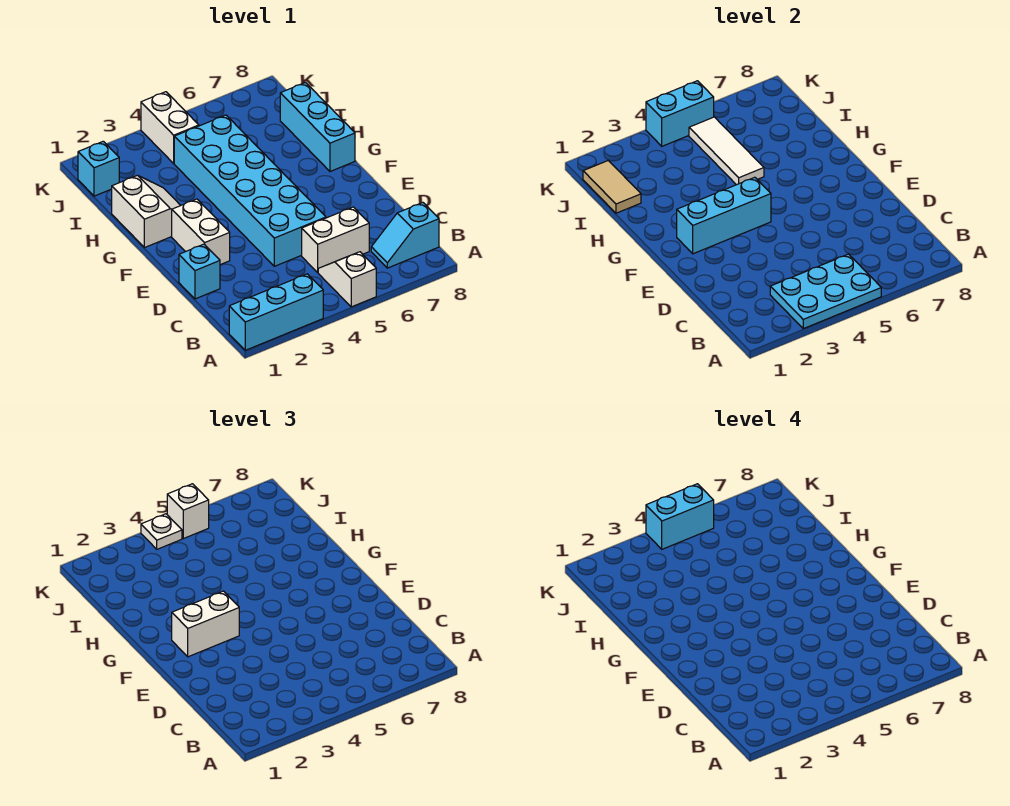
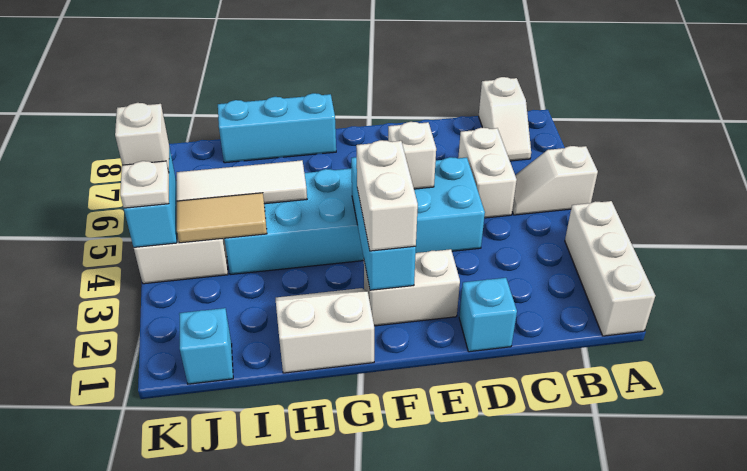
cyan brick A1:A3 level 1 -> white brick A1:A3 level 1
cyan plate A3:B5 level 2 -> none
cyan slope B7:B8 level 1 top 8 -> white slope B7:B8 level 1 top 8
none -> white brick E5 level 2
tan tile I1:J1 level 2 -> tan tile I4:J4 level 2
cyan brick K4:K5 level 4 -> none

